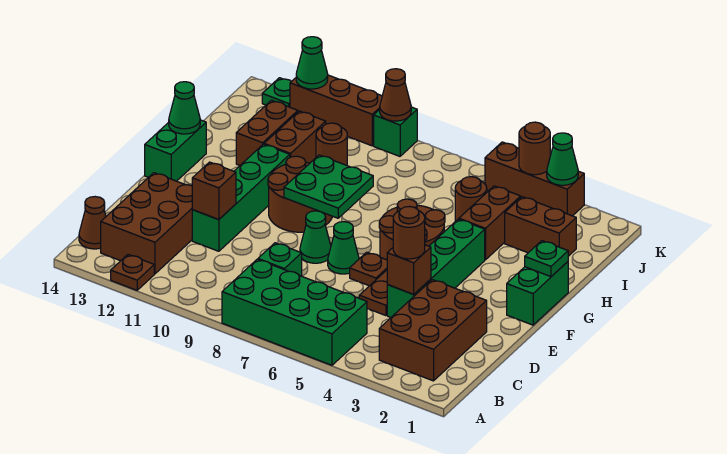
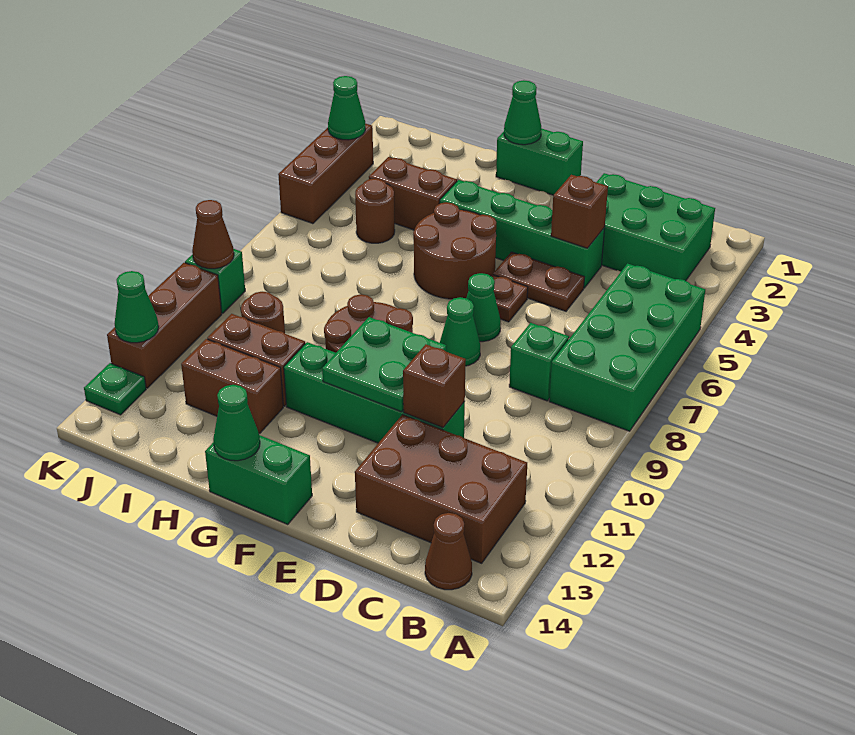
brown plate A12 level 1 -> none
brown brick B2:D3 level 1 -> green brick B2:D3 level 1
brown round brick D4 level 3 -> none
green plate F8:G9 level 2 -> green plate E10:F11 level 2
green plate G1 level 2 -> green cone G1 level 2
brown brick I2:I3 level 1 -> none
brown round brick K4 level 2 -> none

